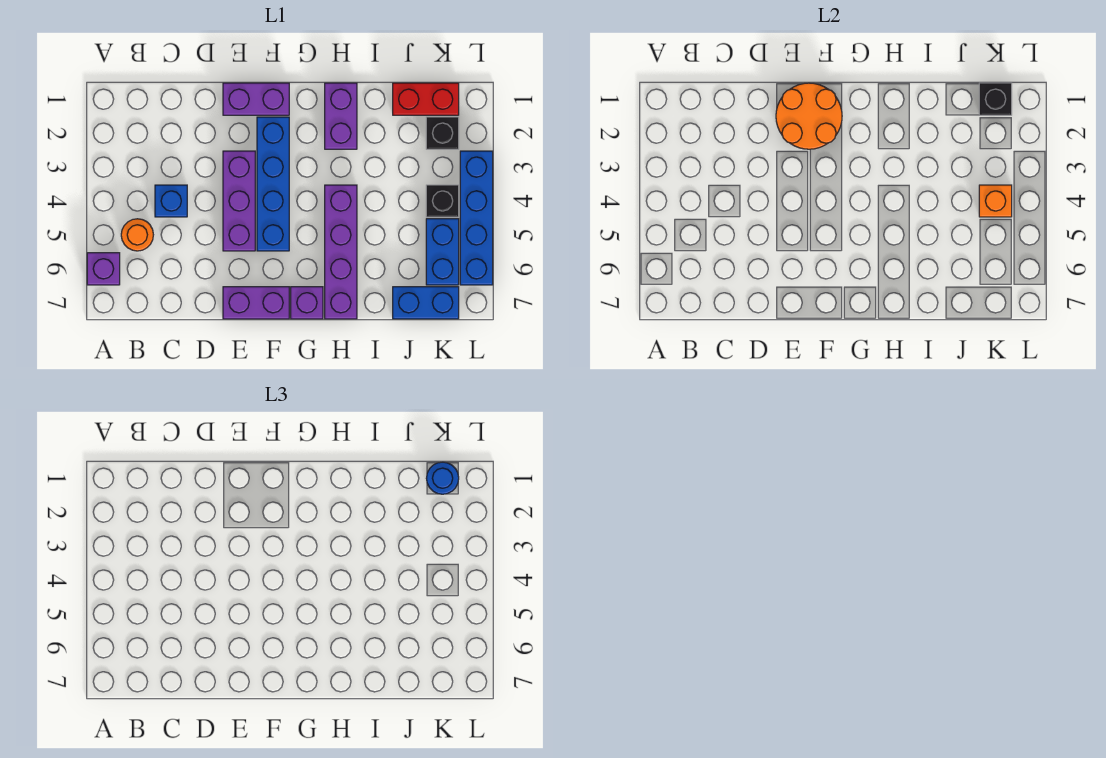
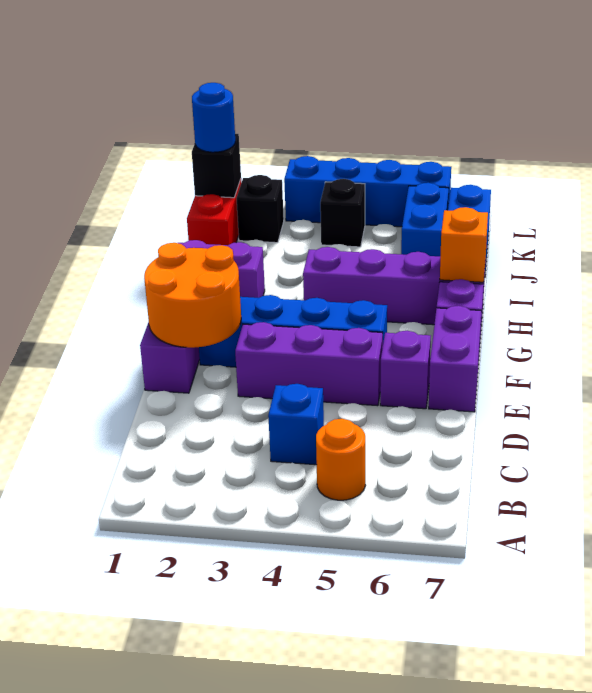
purple brick A6 level 1 -> purple brick E6 level 1
orange brick K4 level 2 -> orange brick H7 level 2
blue brick K5:K6 level 1 -> blue brick J6:K6 level 1

